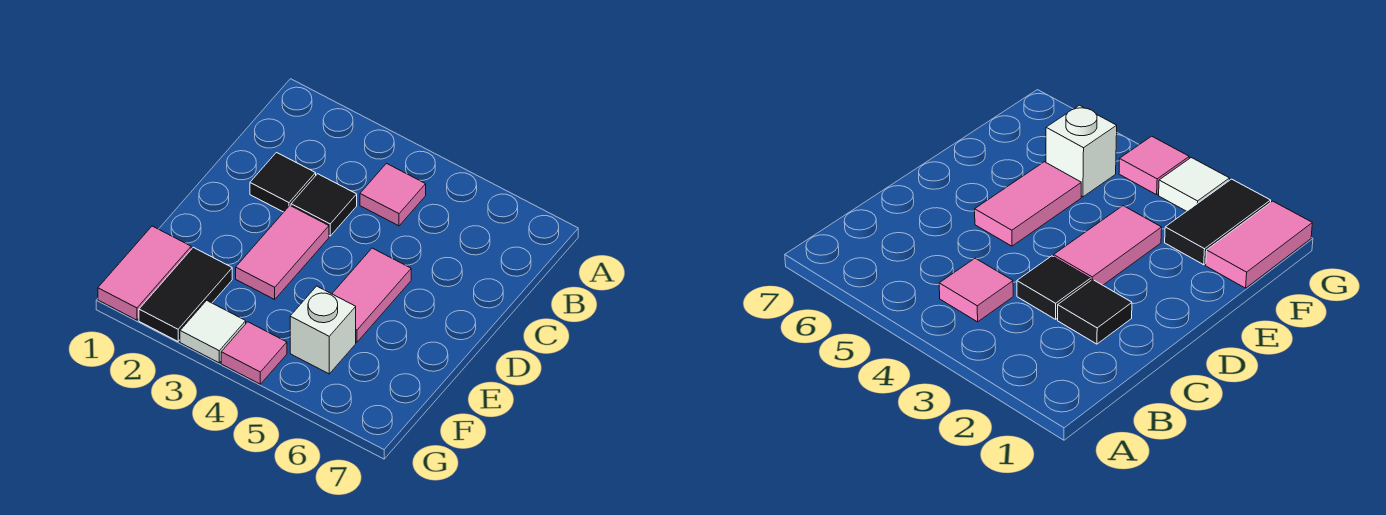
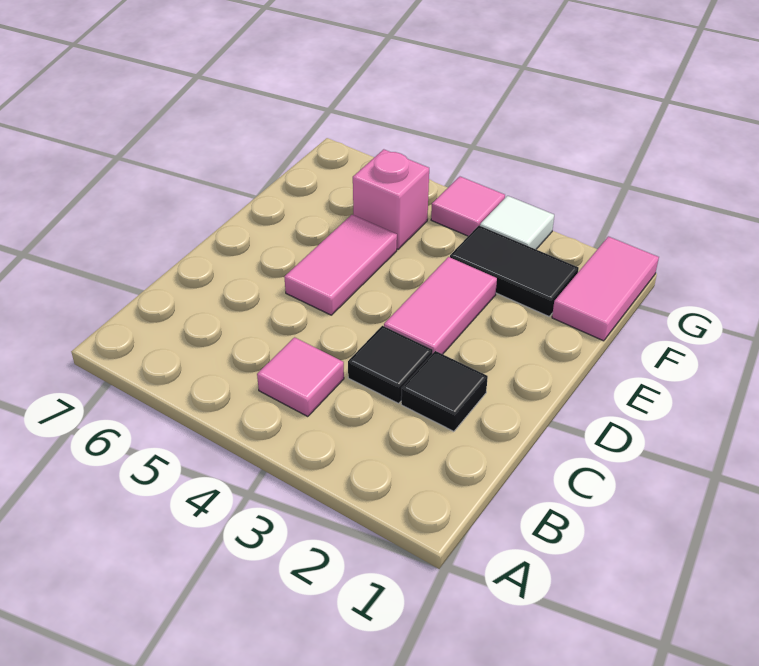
black tile F2:G2 level 1 -> black tile F2:F3 level 1
white brick F5 level 1 -> pink brick F5 level 1

